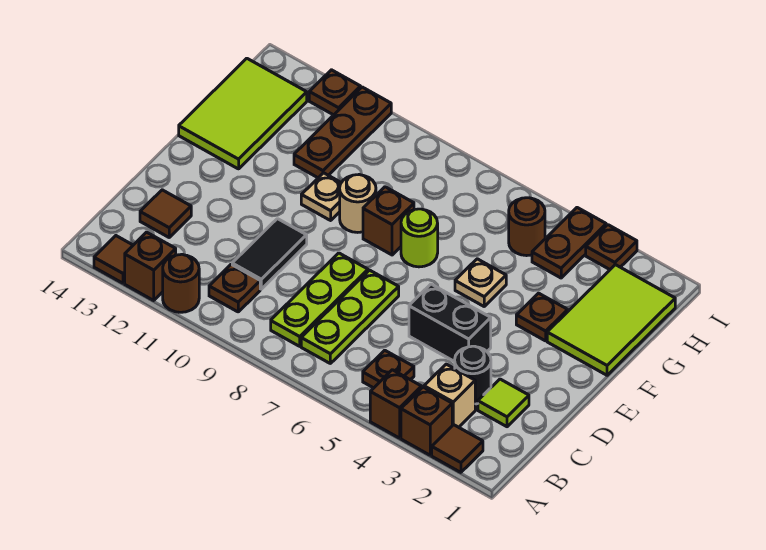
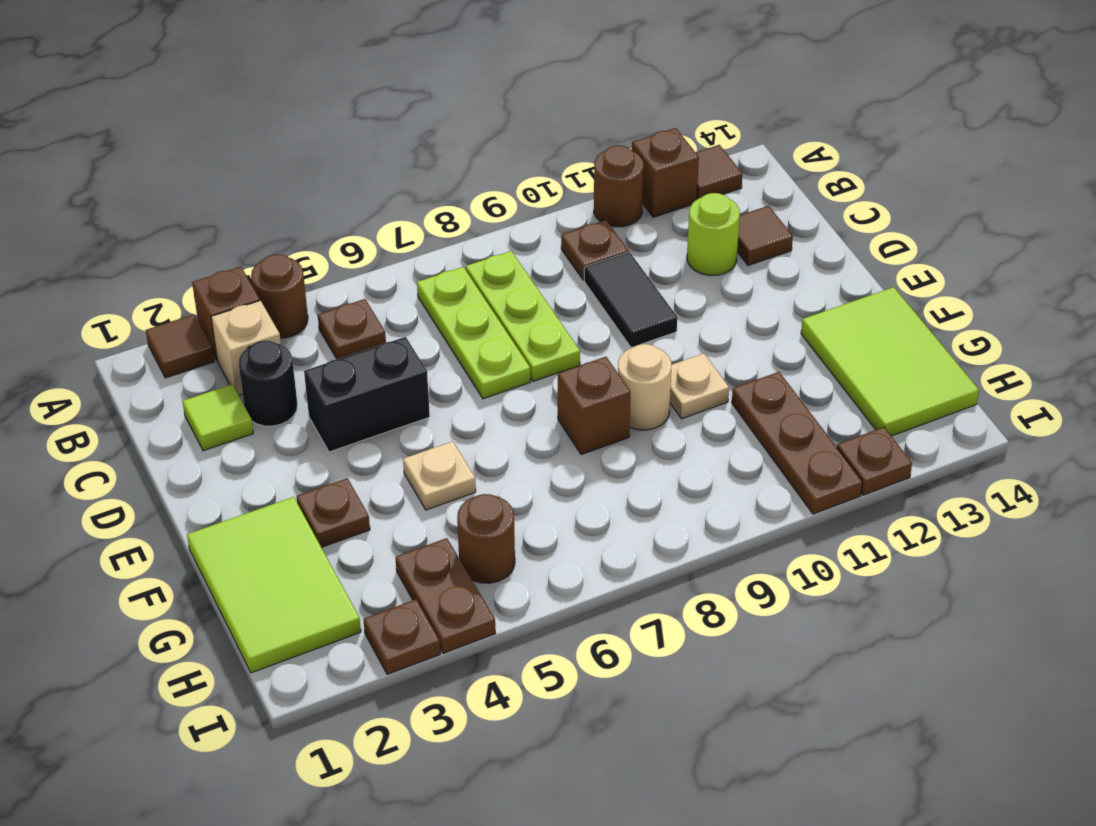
brown brick A4 level 1 -> brown round brick A4 level 1
lime round brick F7 level 1 -> lime round brick C12 level 1

